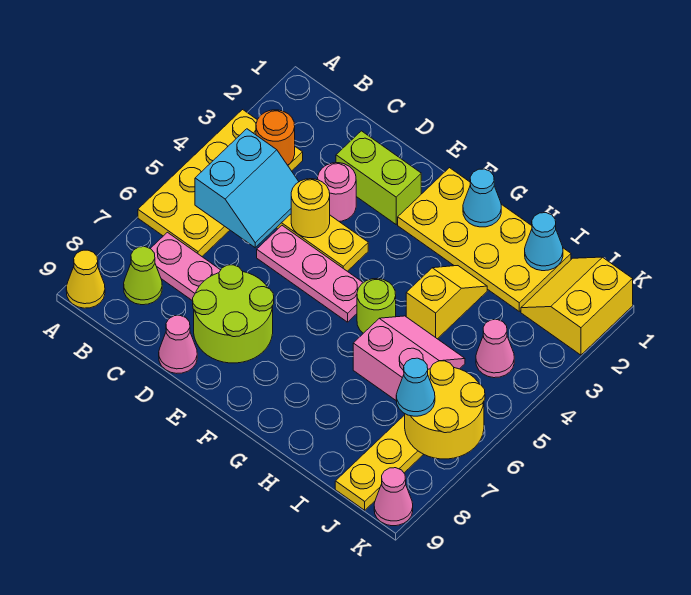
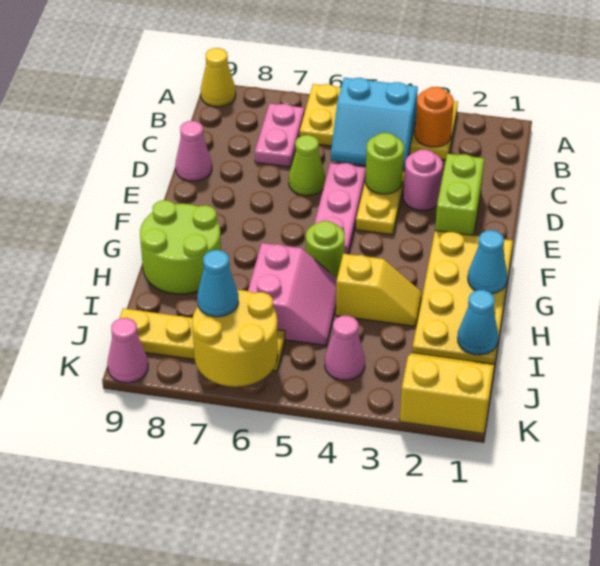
lime cone B8 level 1 -> lime cone D6 level 1
yellow round brick D4 level 2 -> lime round brick D4 level 2
lime round brick D7:E8 level 1 -> lime round brick G8:H9 level 1

